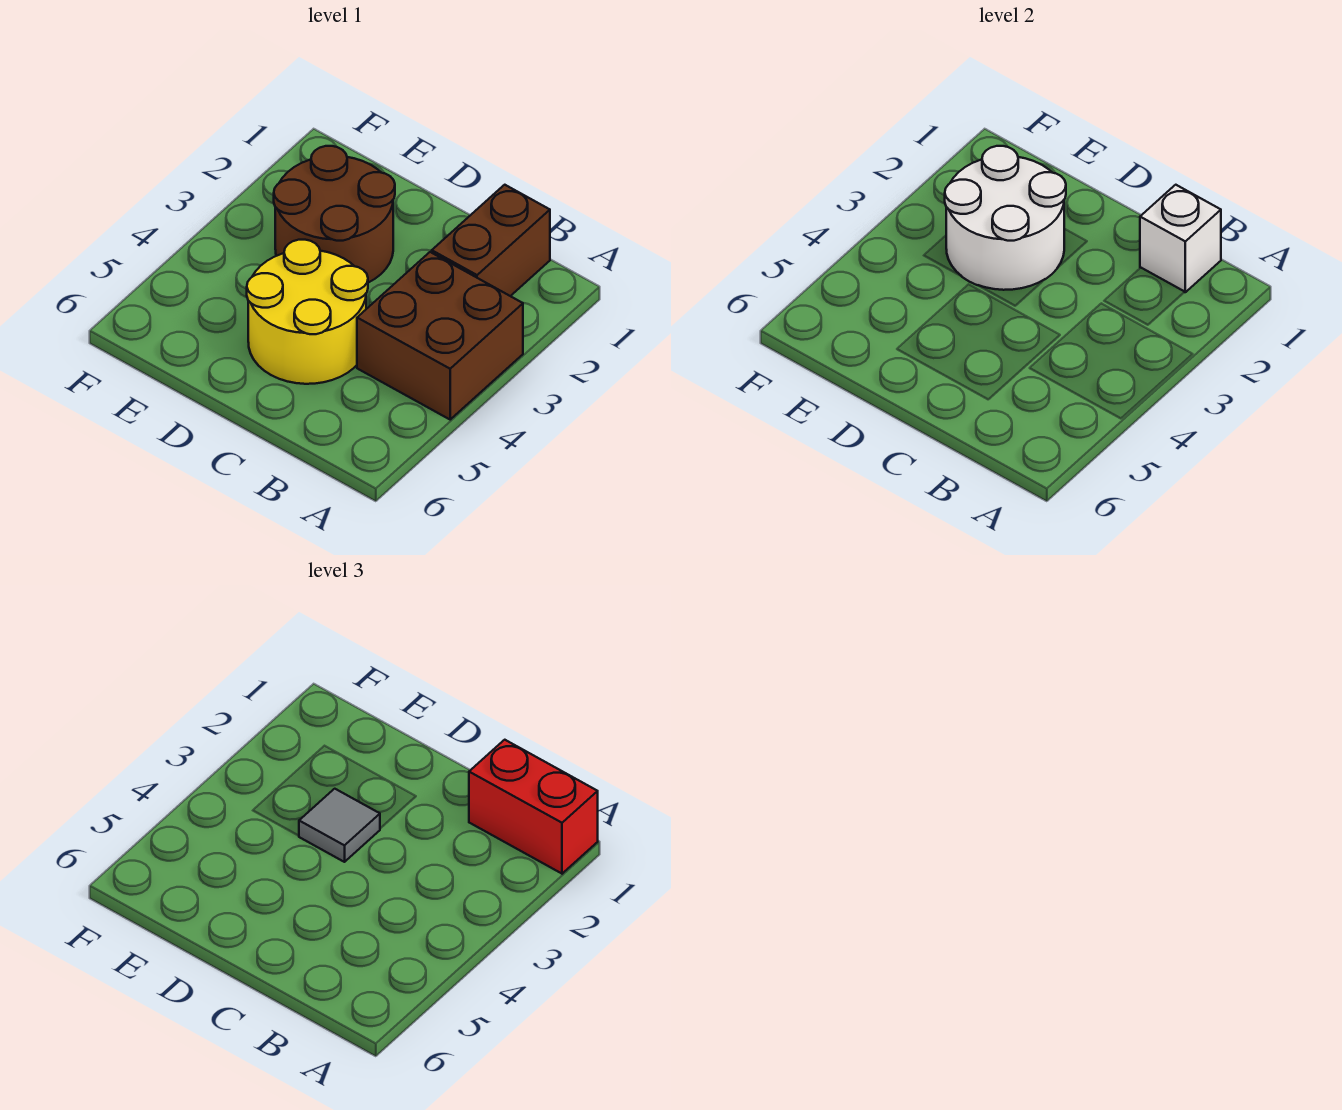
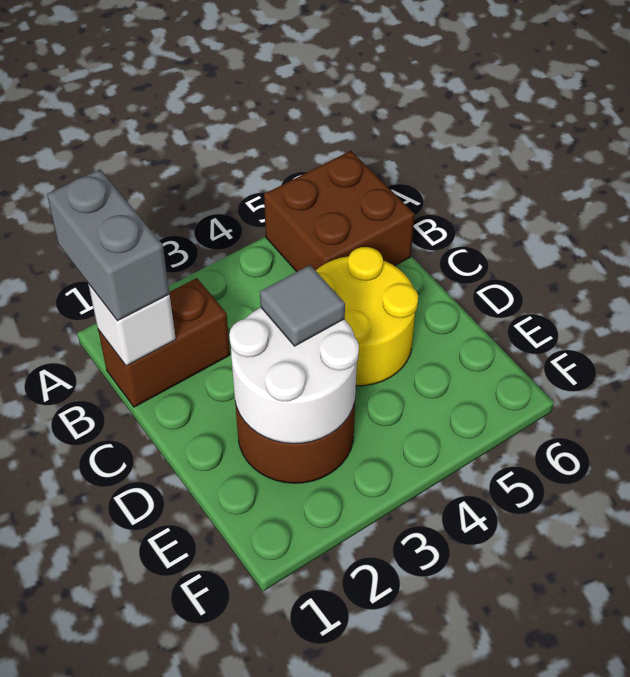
red brick A1:B1 level 3 -> grey brick A1:B1 level 3
brown brick A3:B4 level 1 -> brown brick A5:B6 level 1

